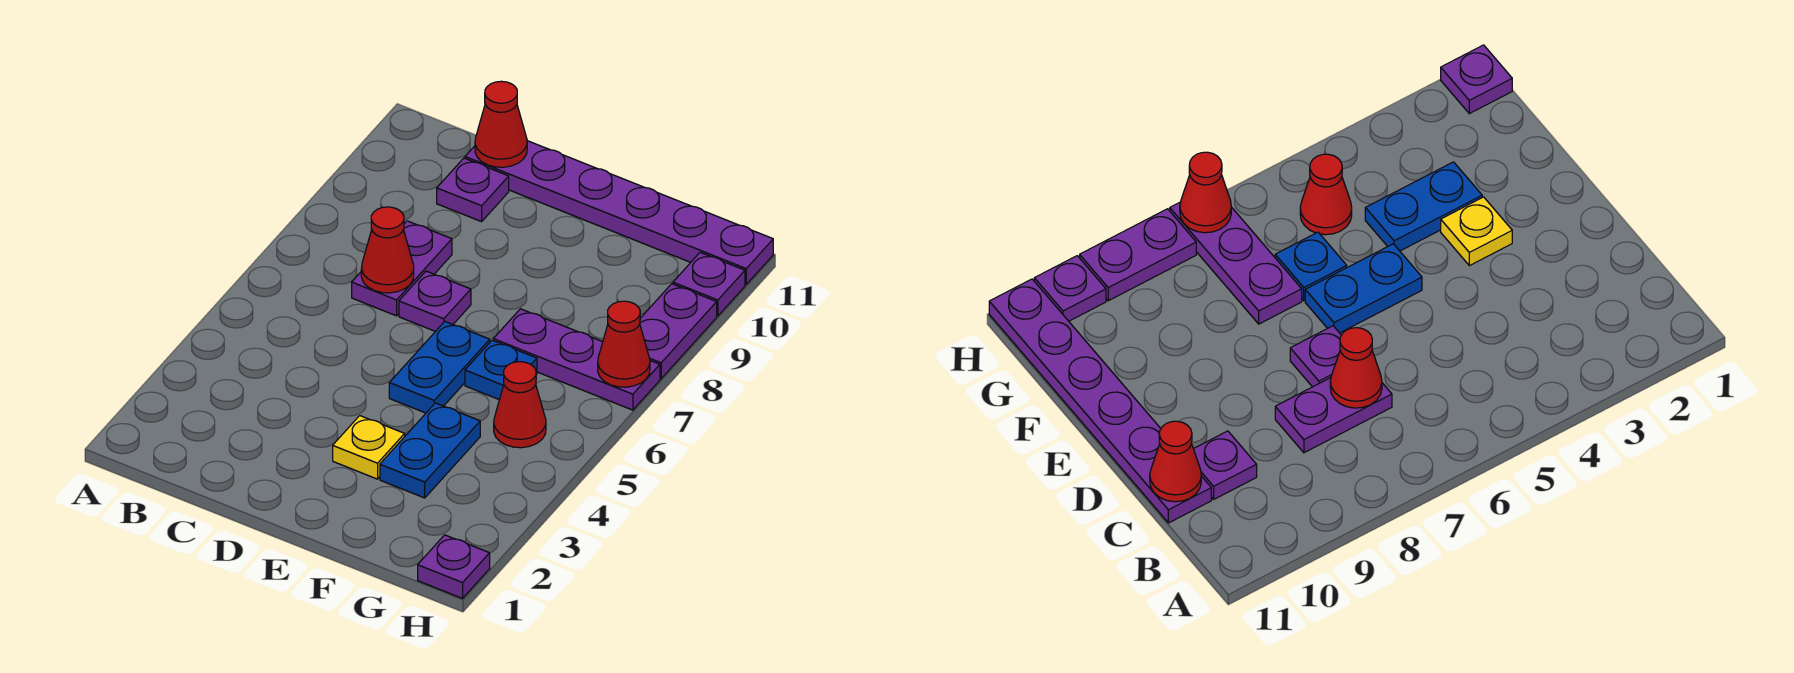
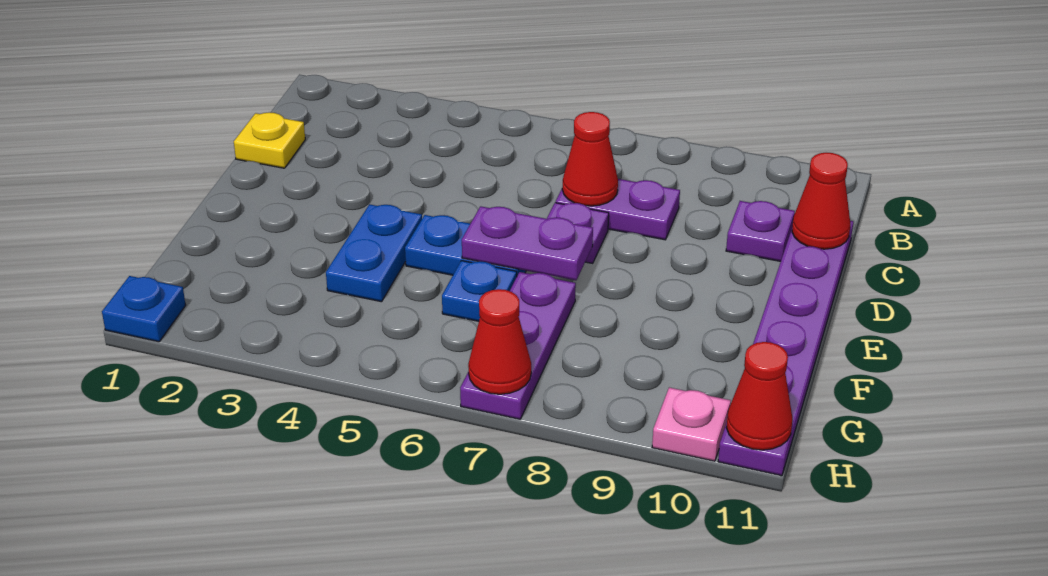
yellow plate E3 level 1 -> yellow plate C1 level 1
blue plate F3:F4 level 1 -> blue plate E4:F4 level 1
red cone G5 level 1 -> red cone H11 level 2
purple plate H1 level 1 -> blue plate H1 level 1
purple plate H8:H9 level 1 -> purple plate E6:E7 level 2
purple plate H10 level 1 -> pink plate H10 level 1

